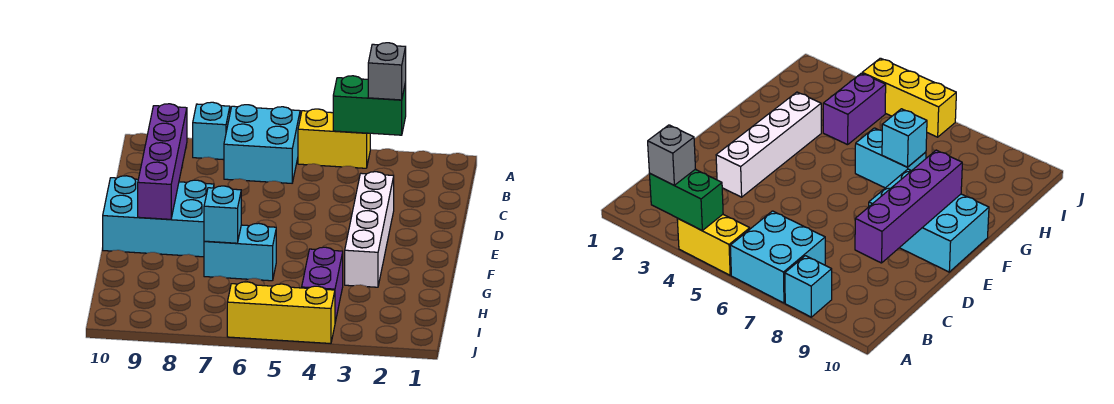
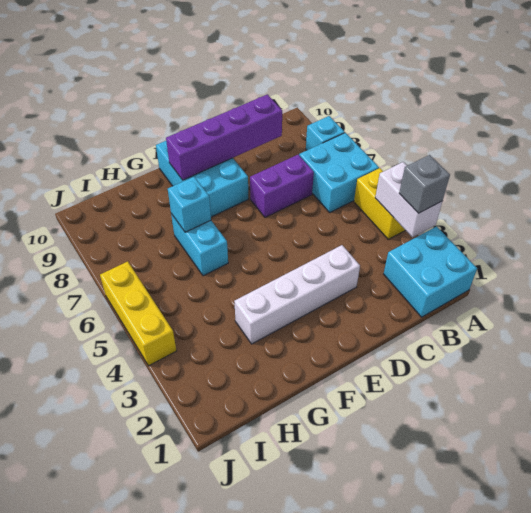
none -> cyan brick A1:B2 level 1
green brick A3:A4 level 2 -> white brick A3:A4 level 2
purple brick H4:I4 level 1 -> purple brick C7:D7 level 1

